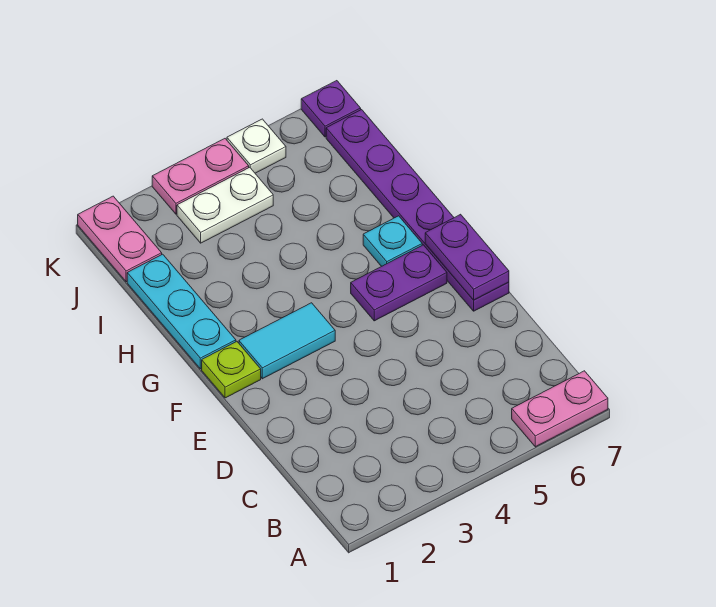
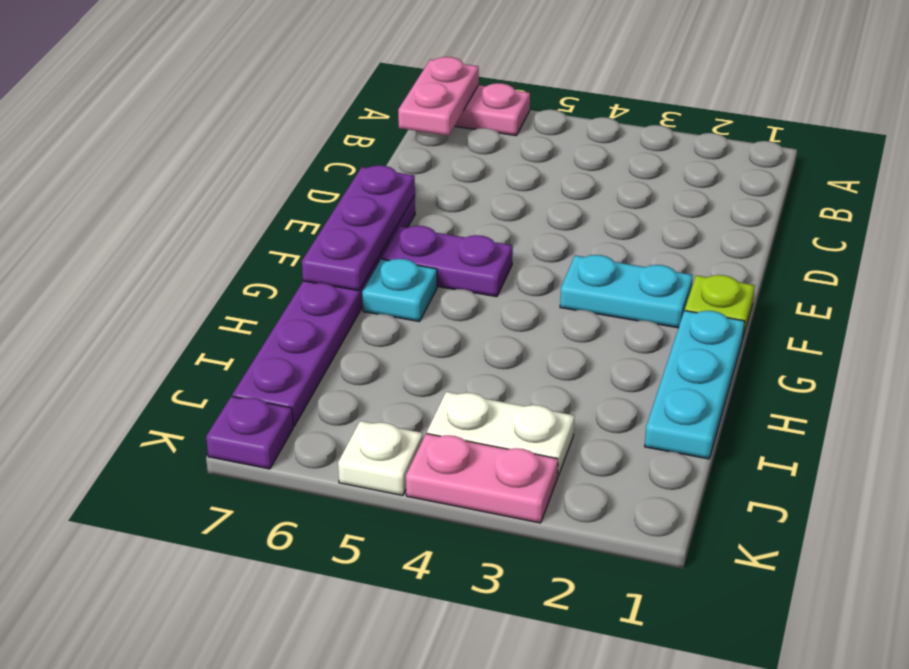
purple plate E7:F7 level 2 -> purple plate E7:G7 level 2
cyan tile F2:F3 level 1 -> cyan plate F2:F3 level 1
pink plate J1:K1 level 1 -> pink plate A7:B7 level 2

